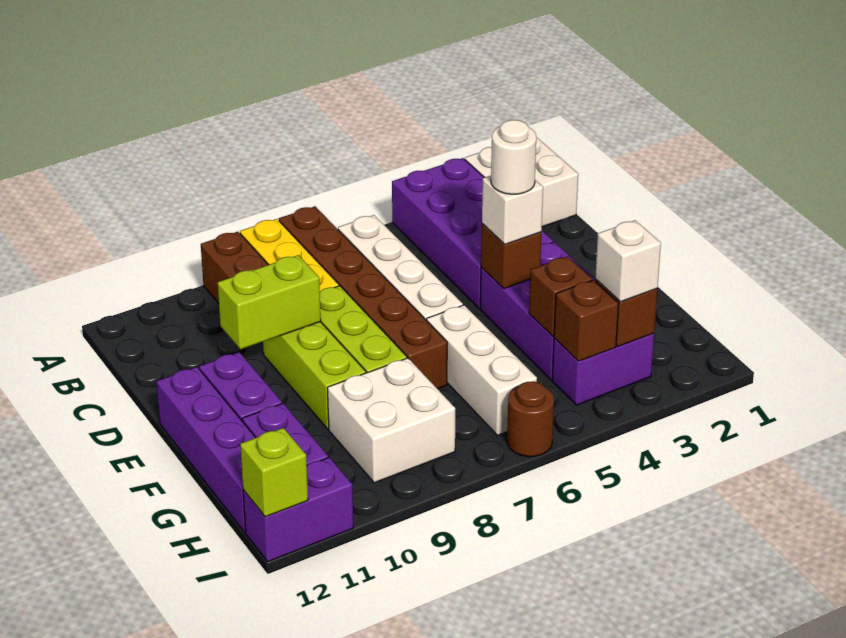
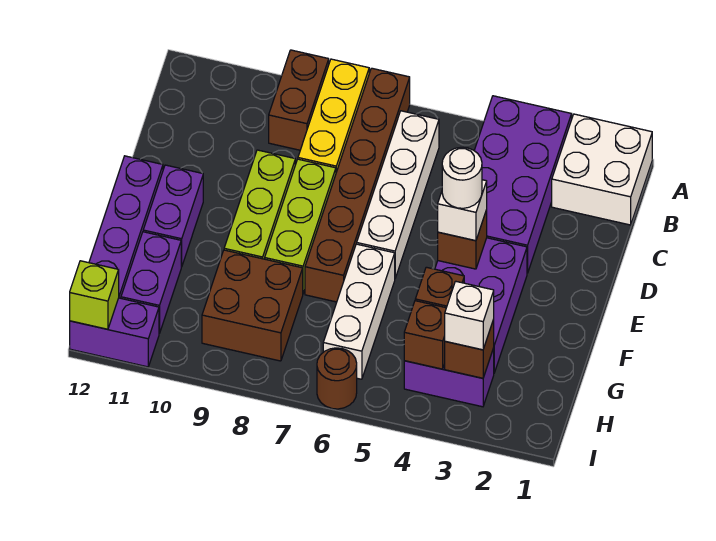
lime brick D9:D10 level 2 -> none
white brick G8:H9 level 1 -> brown brick G8:H9 level 1

